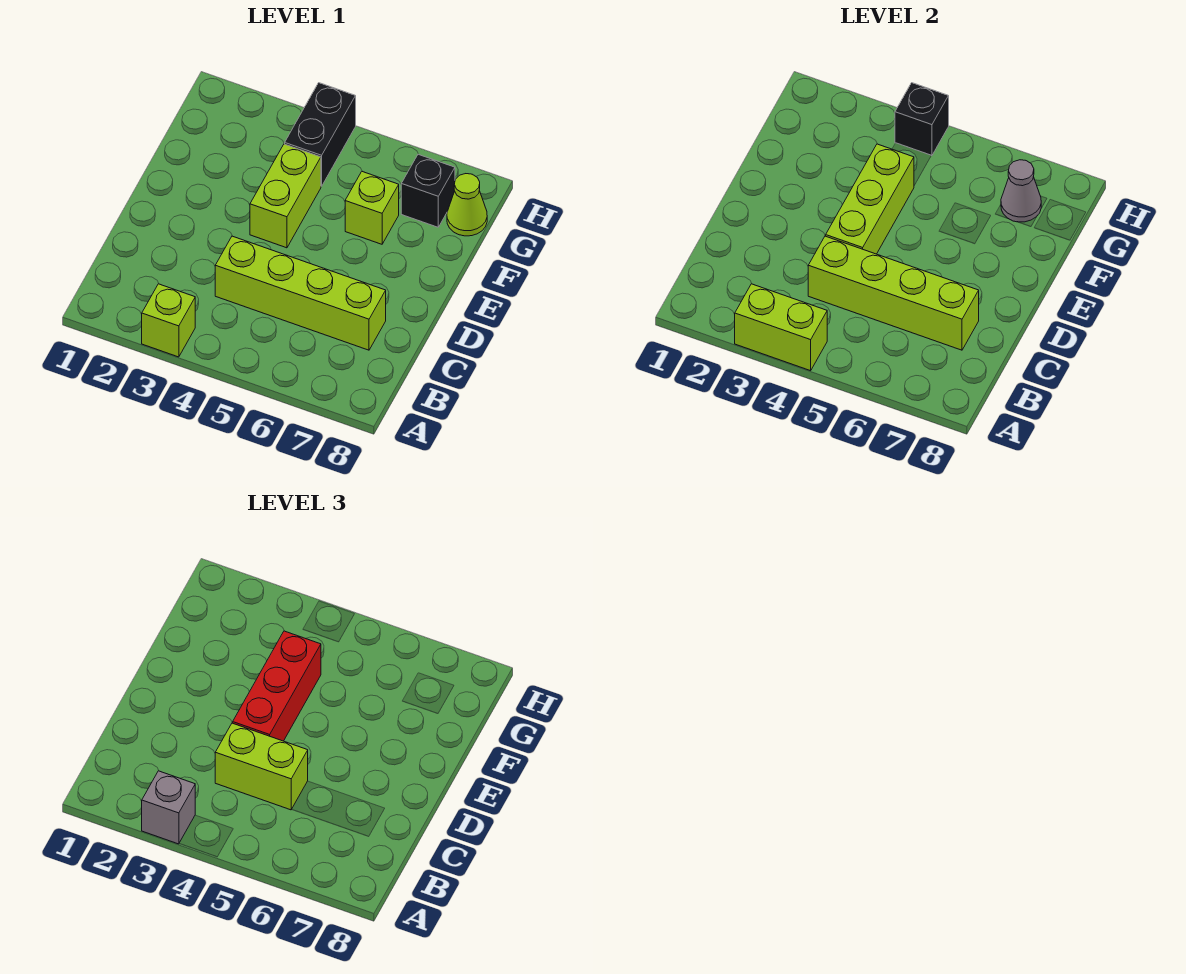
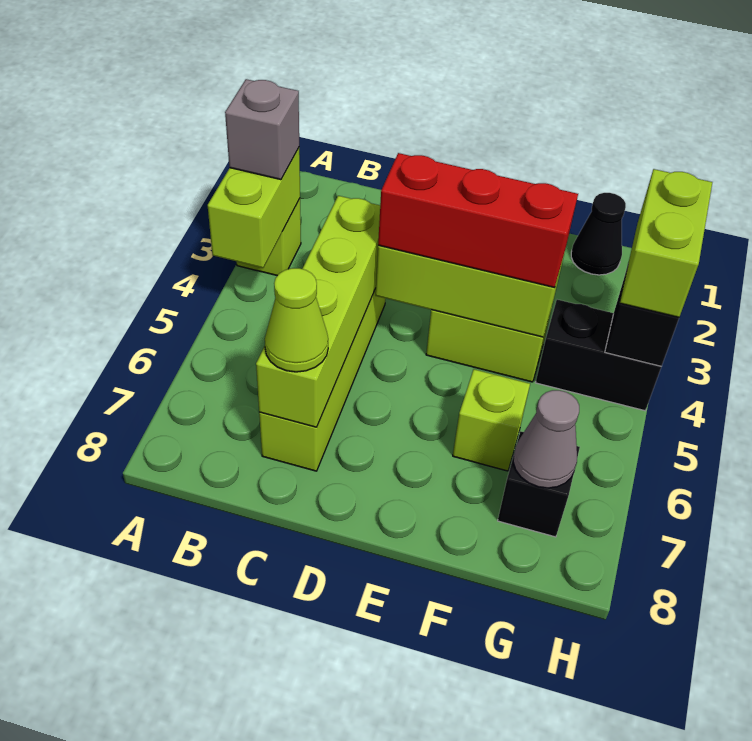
lime brick C4:C5 level 3 -> lime brick H3:H4 level 3
none -> black cone G1 level 1
lime cone G8 level 1 -> lime cone C7 level 3

